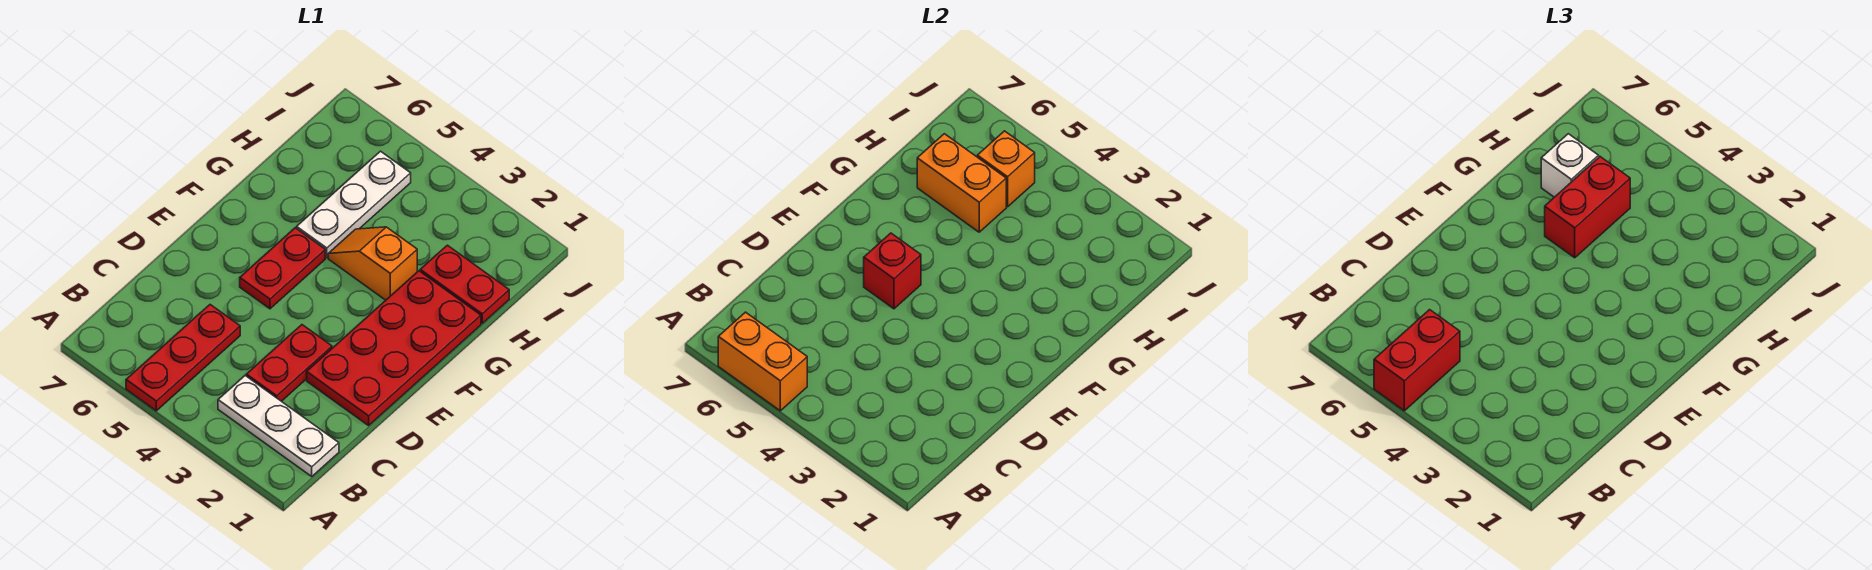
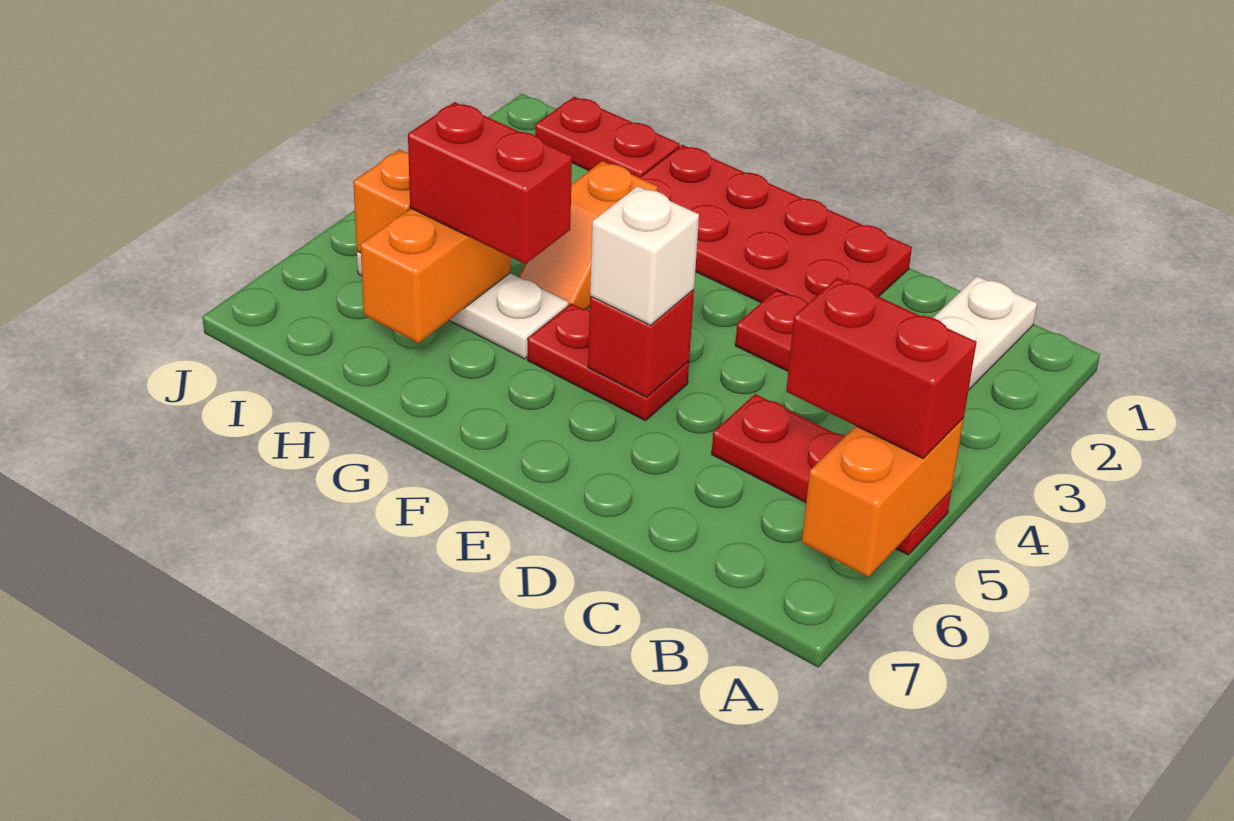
red plate H1:H2 level 1 -> red plate H1:I1 level 1
white brick H6 level 3 -> white brick E5 level 3

